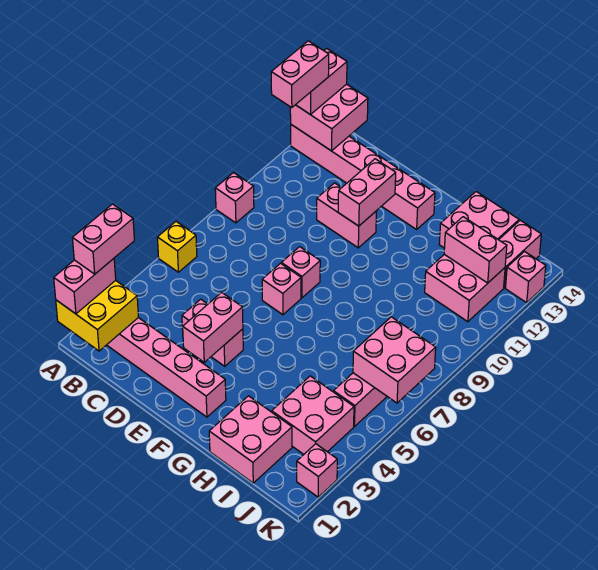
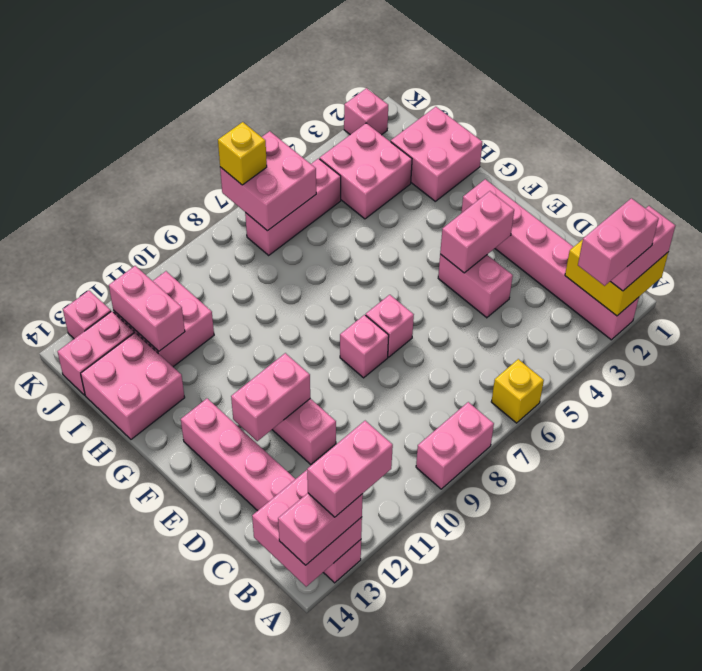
pink brick A9 level 1 -> pink brick A8:A9 level 1
none -> yellow brick K7 level 3

